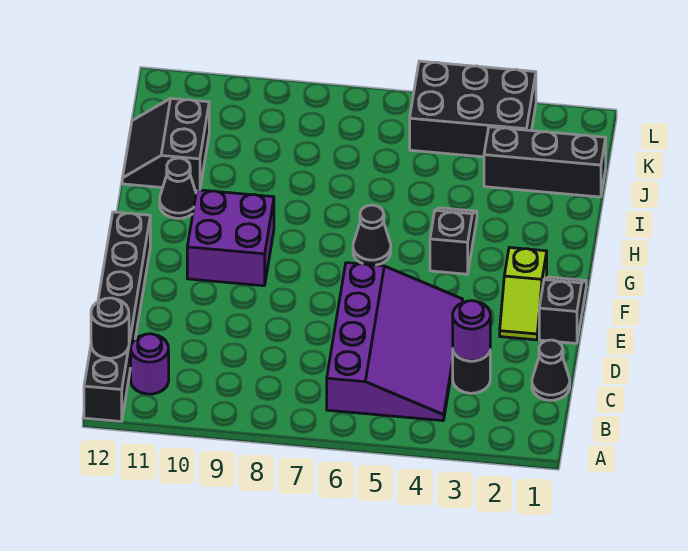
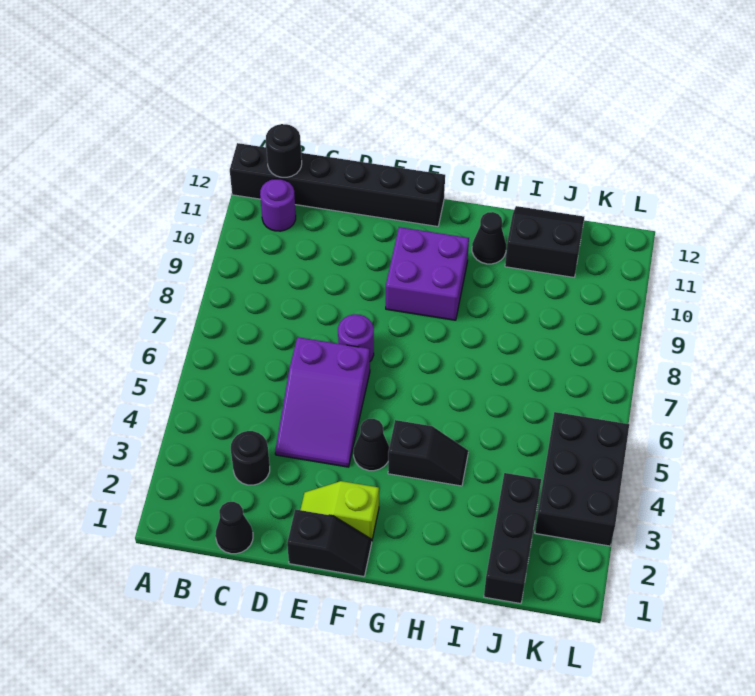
purple slope B4:E6 level 1 top 6 -> purple slope D4:E6 level 1 top 6
purple round brick C3 level 2 -> purple round brick E7 level 1
black cone G6 level 1 -> black cone F4 level 1

